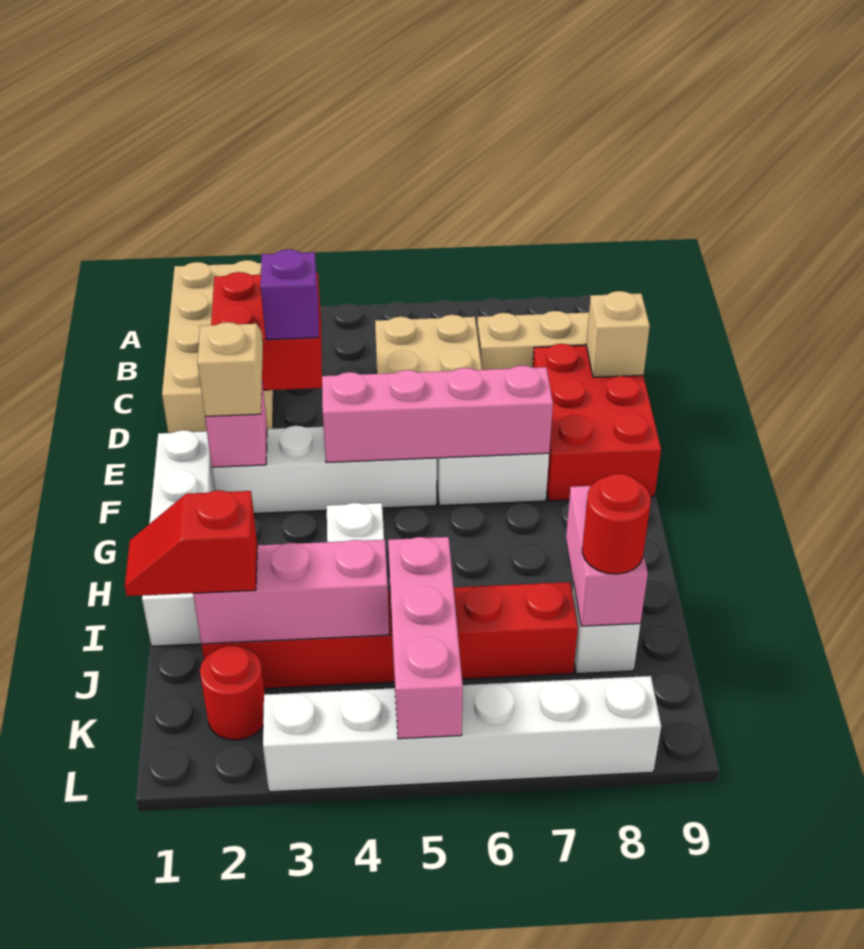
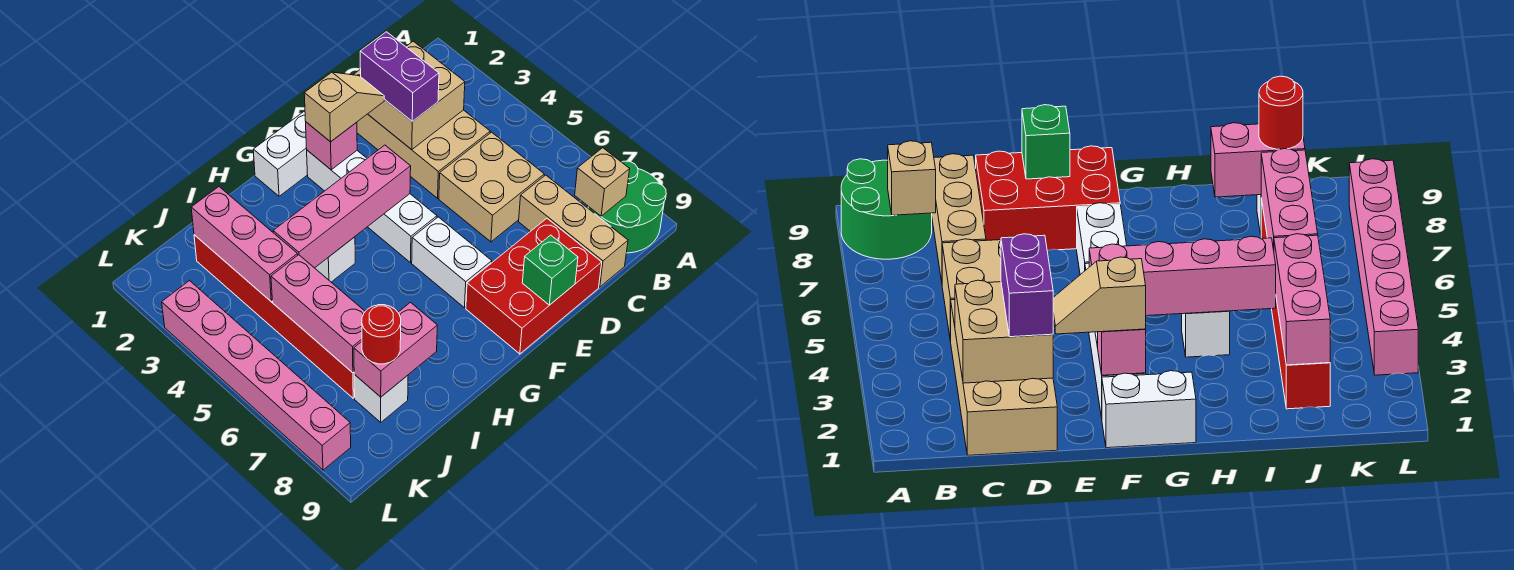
tan brick A1:D2 level 1 -> tan brick C1:D4 level 1
none -> green round brick A8:B9 level 1
red brick C2:D3 level 2 -> tan brick C2:D3 level 2
purple brick D3 level 3 -> purple brick D2:D3 level 3
tan brick D9 level 2 -> tan brick B8 level 2
none -> green brick E9 level 2
white brick F1:I1 level 1 -> white brick F1:G1 level 1
pink brick F4:F7 level 2 -> pink brick F4:I4 level 2
red slope J1:J2 level 3 top 2 -> none
pink brick J5:L5 level 2 -> pink brick J5:J7 level 2
red round brick K2 level 1 -> none
white brick L3:L8 level 1 -> pink brick L3:L8 level 1

